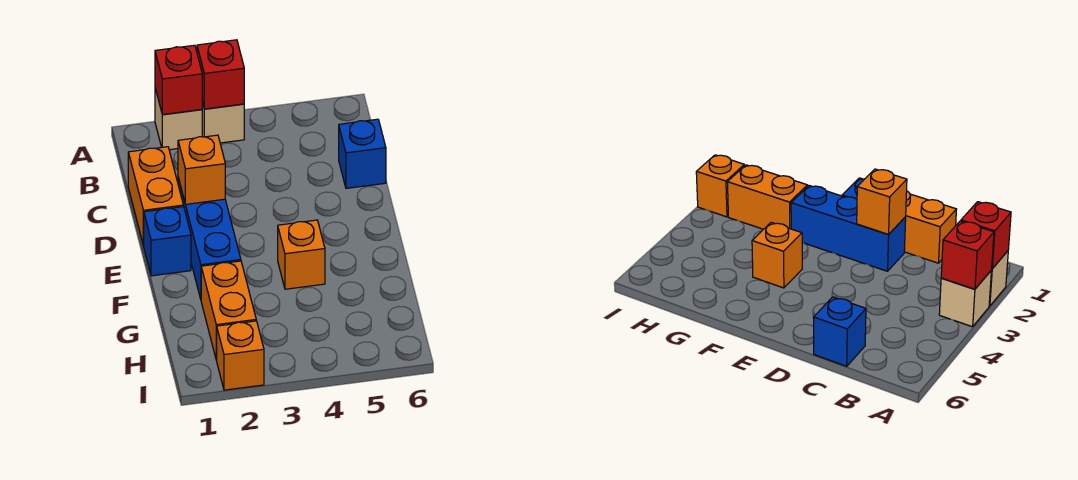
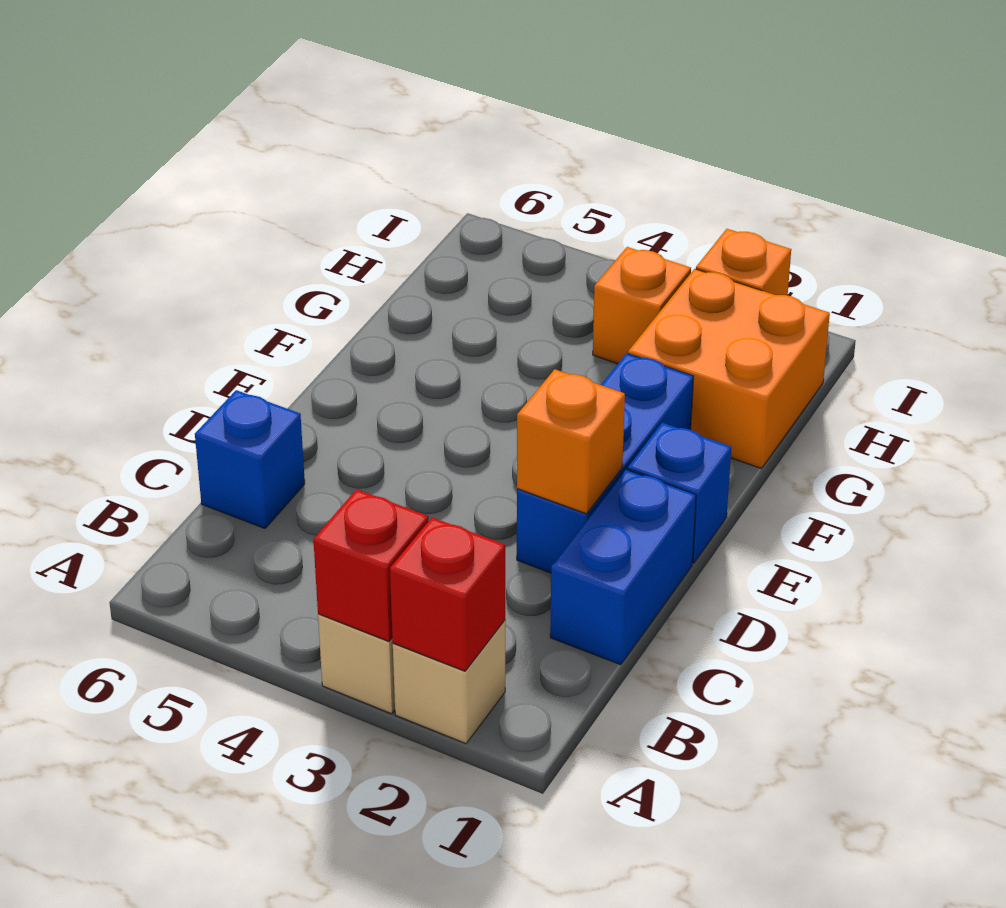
orange brick C1:D1 level 1 -> blue brick C1:D1 level 1
orange brick F4 level 1 -> orange brick H3 level 1
orange brick G2:H2 level 1 -> orange brick G1:H2 level 1

